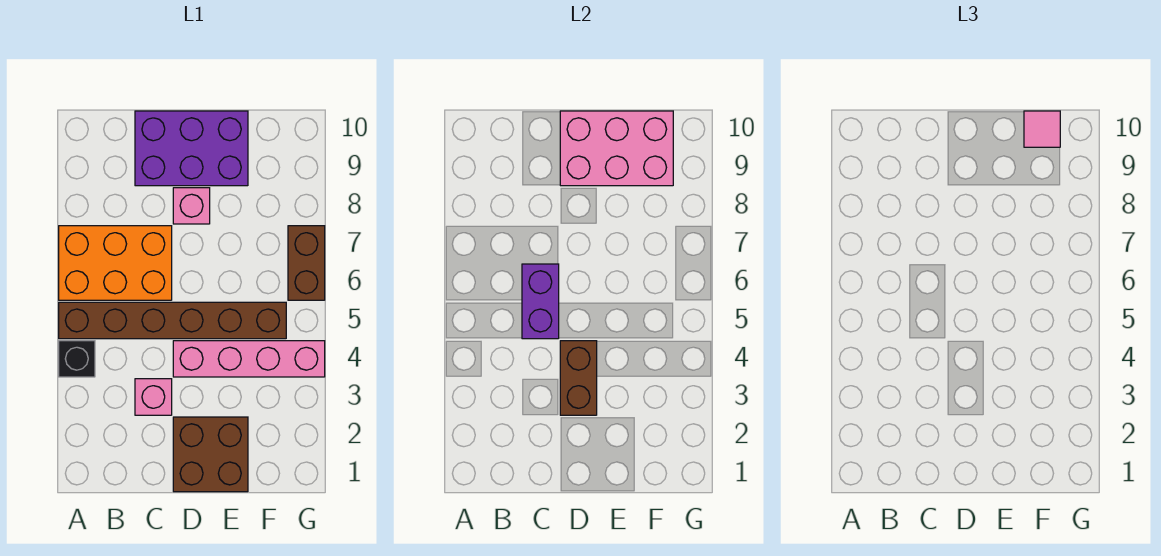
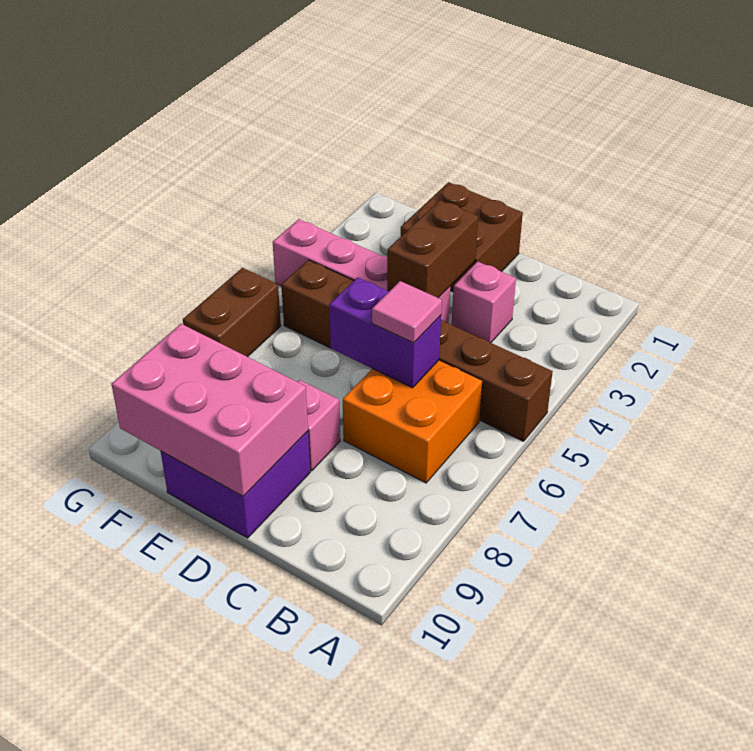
black brick A4 level 1 -> none
orange brick A6:C7 level 1 -> orange brick B6:C7 level 1
purple brick C5:C6 level 2 -> purple brick C6:D6 level 2
purple brick C9:E10 level 1 -> purple brick D9:E10 level 1
pink tile F10 level 3 -> pink tile C6 level 3

